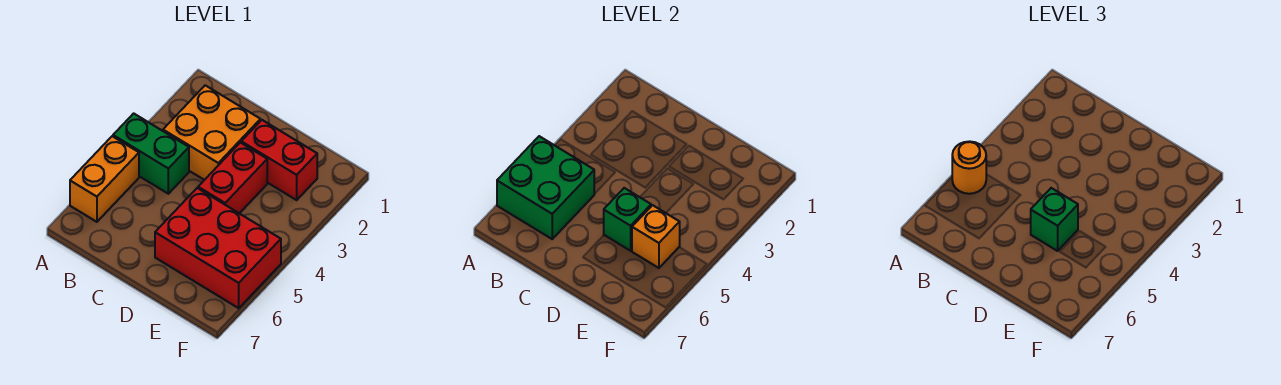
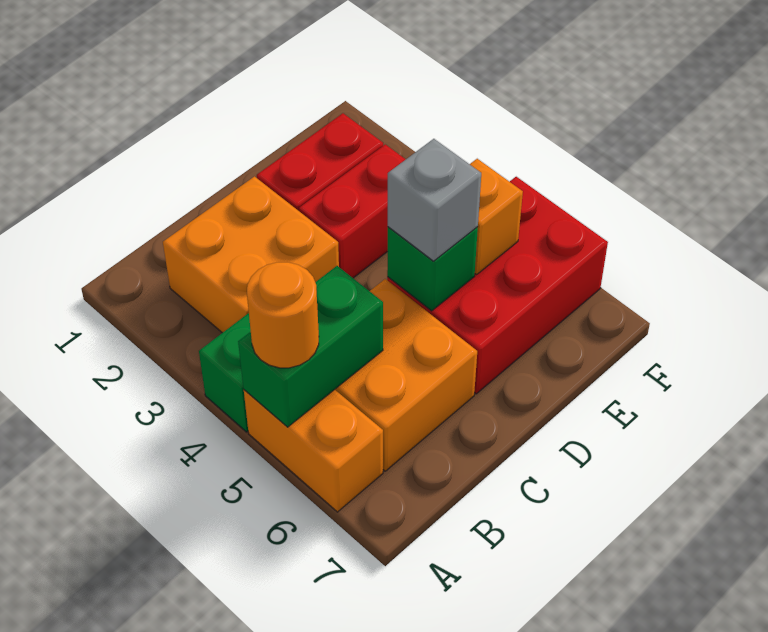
green brick A5:B6 level 2 -> green brick A5:B5 level 2
none -> orange brick B5:C6 level 1
red brick D3:D4 level 1 -> red brick D3:E3 level 1
green brick D5 level 3 -> grey brick D5 level 3

